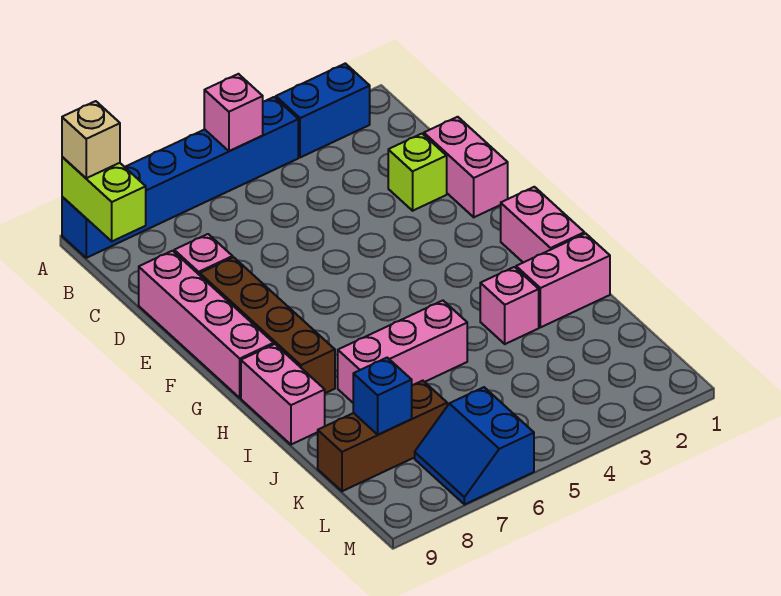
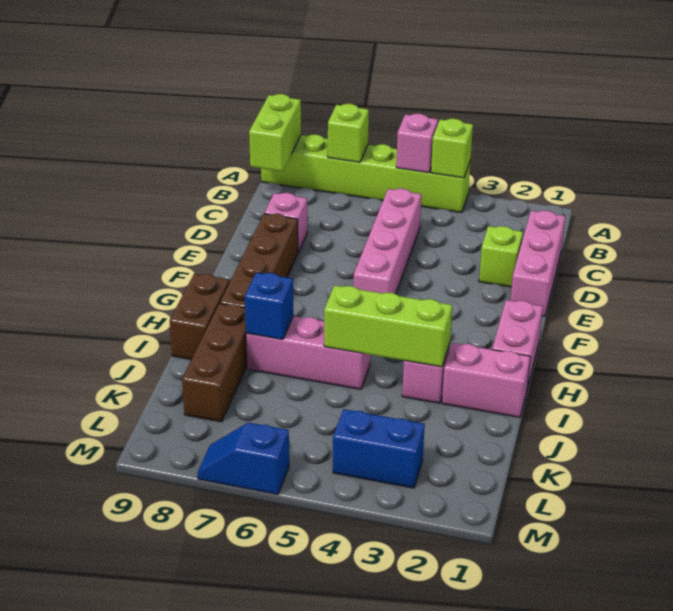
blue brick A2:A3 level 1 -> blue brick L3:L4 level 1
blue brick A4:A9 level 1 -> lime brick A4:A9 level 1
none -> lime brick A4 level 2
none -> lime brick A7 level 2
tan brick A9 level 3 -> none
pink brick D1:E1 level 1 -> pink brick C1:E1 level 1
pink brick D9:G9 level 1 -> pink brick C5:F5 level 1
pink brick H9:I9 level 1 -> brown brick H9:I9 level 1
none -> lime brick I3:I5 level 2
brown brick K7:K9 level 1 -> brown brick I8:K8 level 1
blue brick K8 level 2 -> blue brick I7 level 2
blue slope L6:M7 level 1 top 6 -> blue slope M6:M7 level 1 top 6

